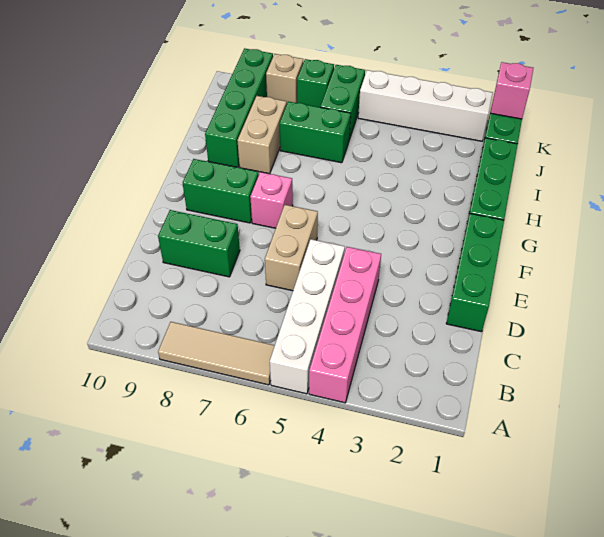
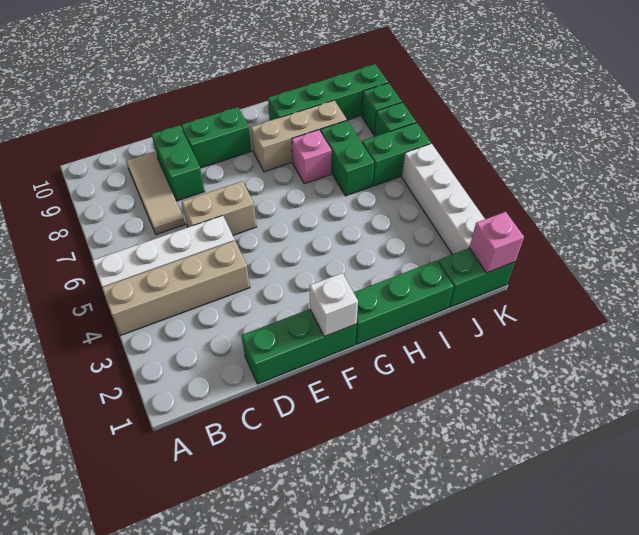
pink brick A4:D4 level 1 -> tan brick A4:D4 level 1
tan tile A6:A8 level 1 -> tan tile C7:C9 level 1
none -> white brick F1 level 2
pink brick F7 level 1 -> pink brick H7 level 1
green brick F8:F9 level 1 -> green brick E9:F9 level 1
tan brick H8:I8 level 1 -> tan brick G8:I8 level 1
tan brick K8 level 1 -> green brick K8 level 1

